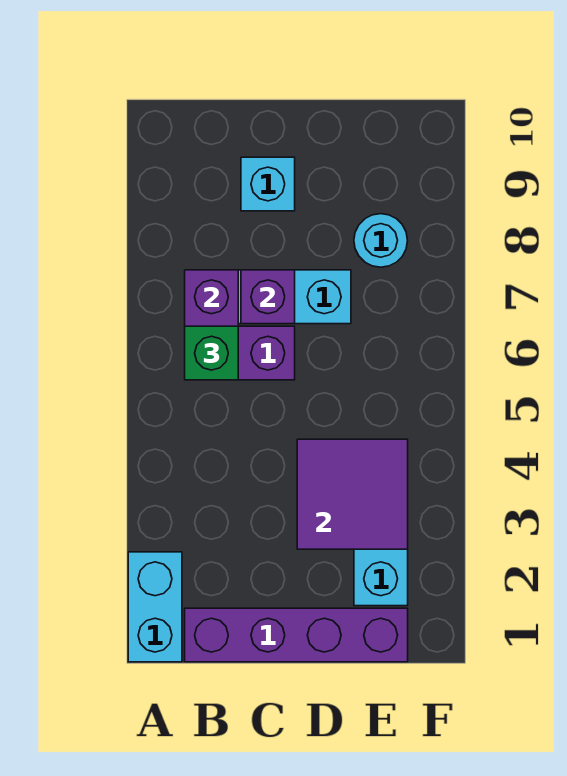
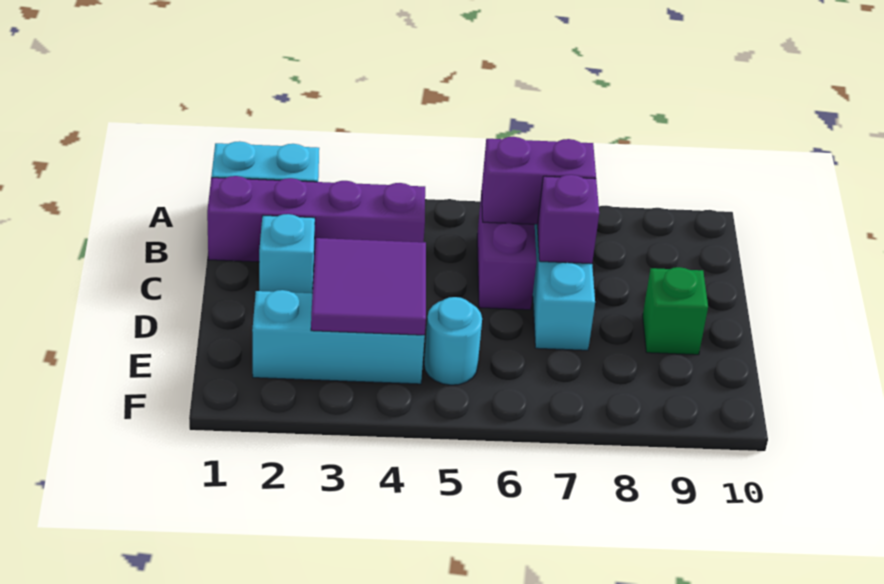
purple brick B1:E1 level 1 -> purple brick B1:B4 level 1
green brick B6 level 3 -> green brick D9 level 1
cyan brick C9 level 1 -> cyan brick C2 level 1
cyan round brick E8 level 1 -> cyan round brick E5 level 1

